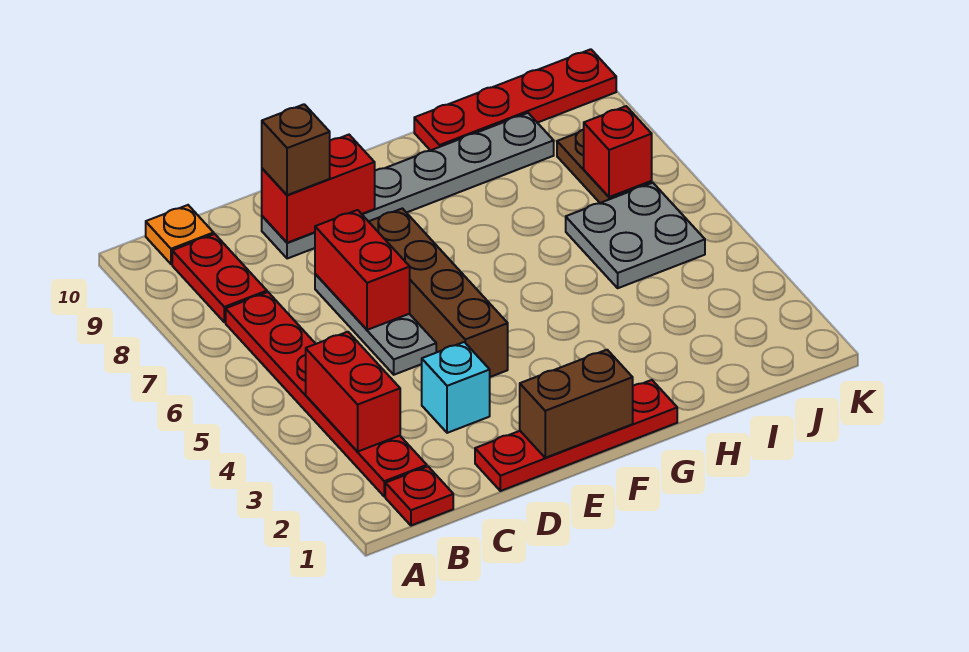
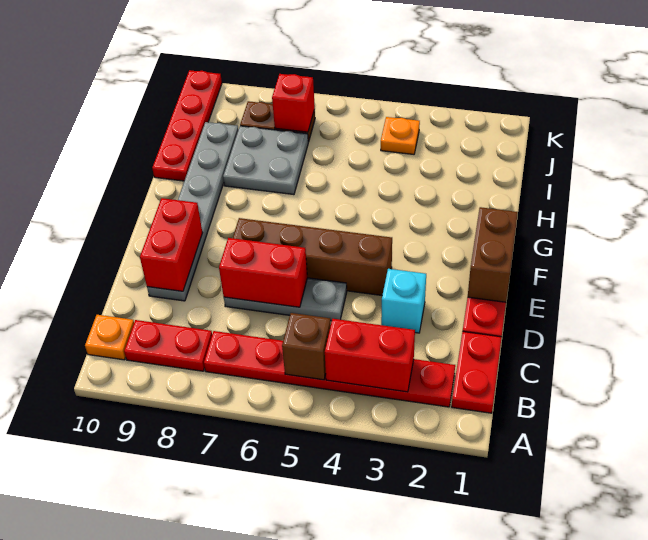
red plate B1 level 1 -> red plate B1:C1 level 1
brown brick D9 level 3 -> brown brick B5 level 2
grey plate I5:J6 level 1 -> grey plate H7:I8 level 1
none -> orange plate J4 level 1

